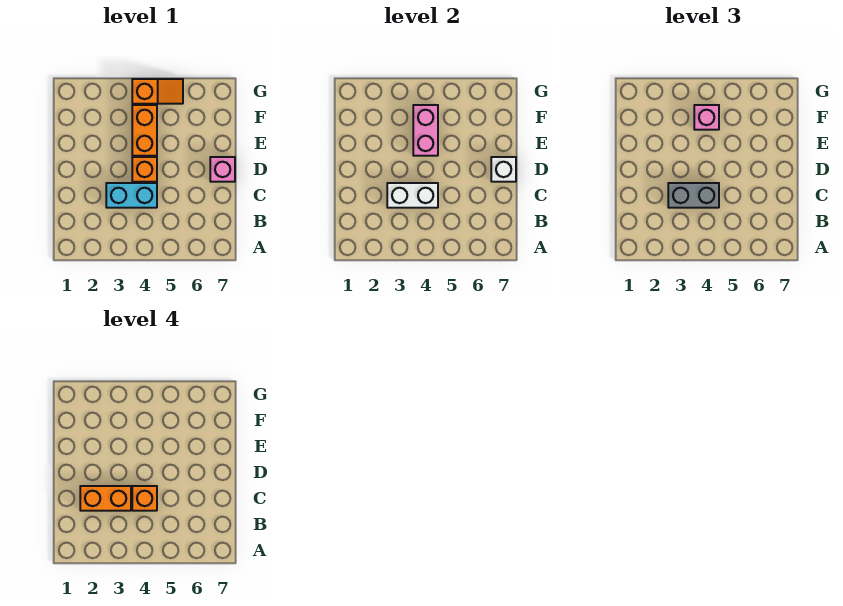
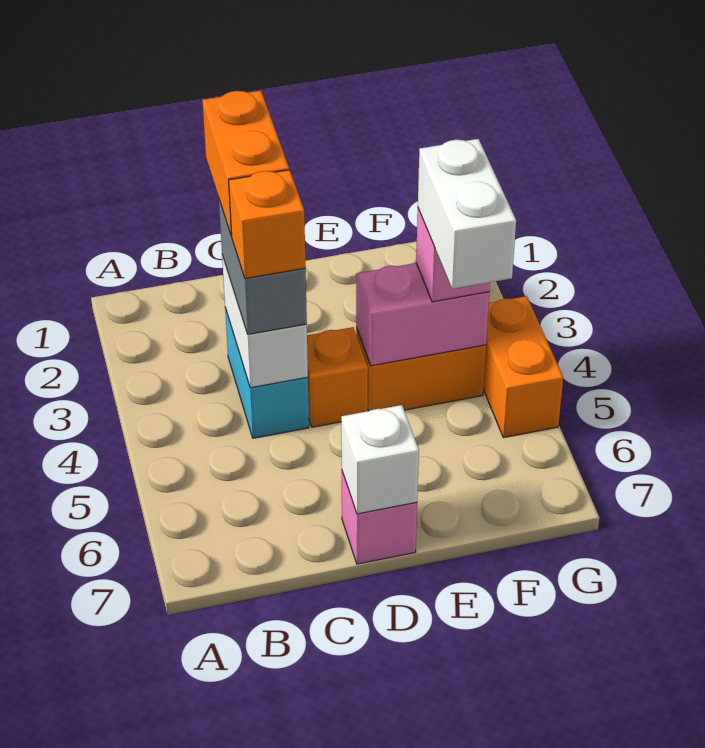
none -> white brick F4:F5 level 4
orange slope G4:G5 level 1 top 4 -> orange brick G4:G5 level 1

